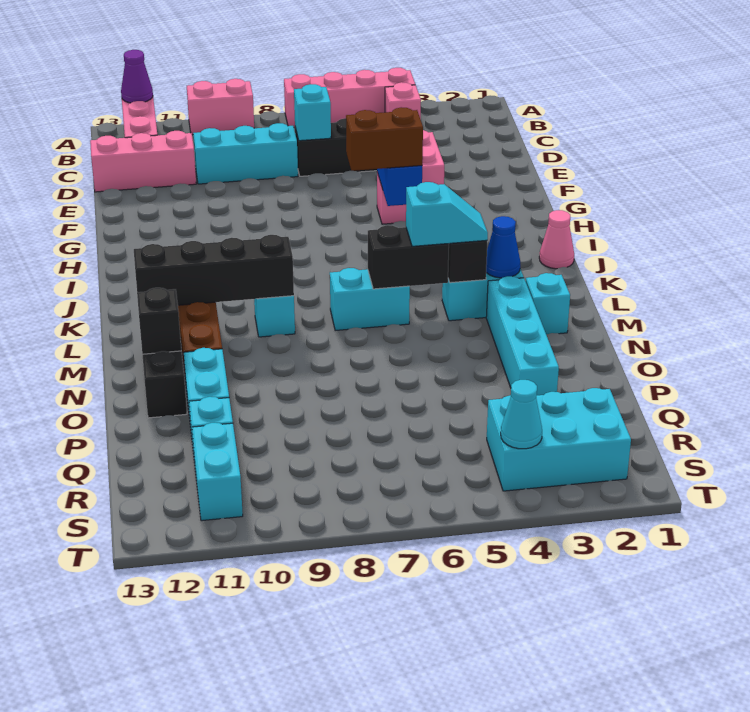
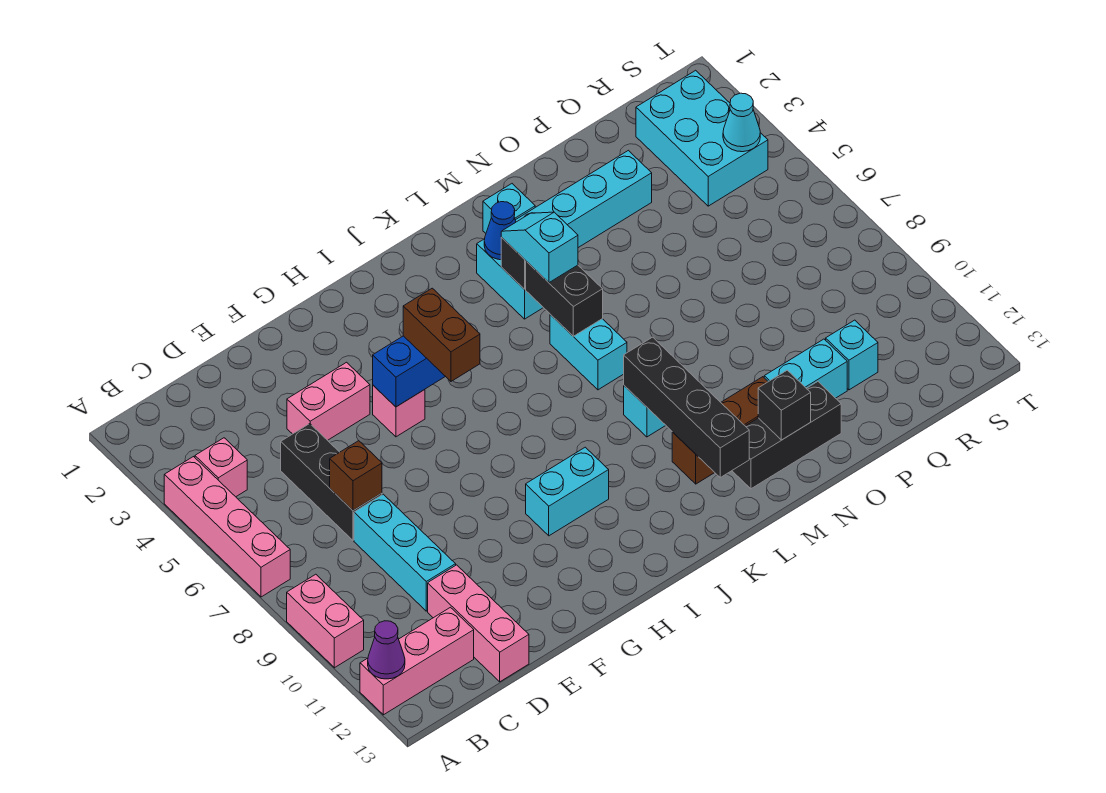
cyan brick D7 level 2 -> brown brick D7 level 2
pink cone J1 level 1 -> none
cyan brick R11:S11 level 1 -> cyan brick H10:I10 level 1

